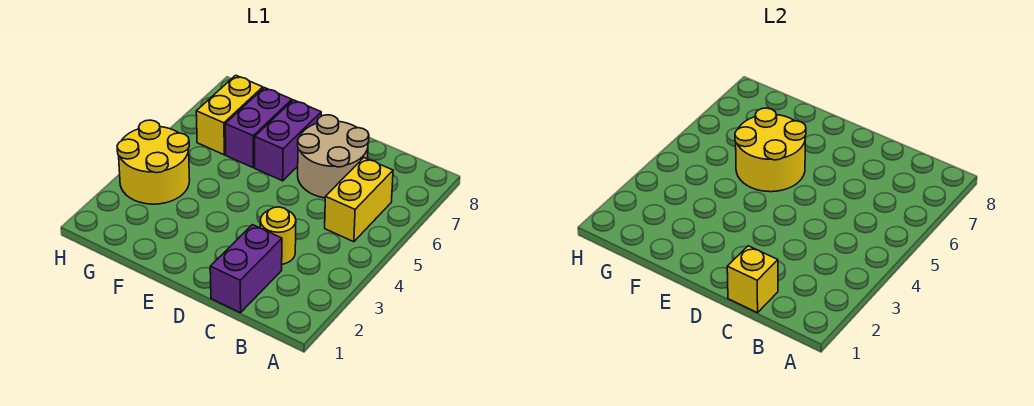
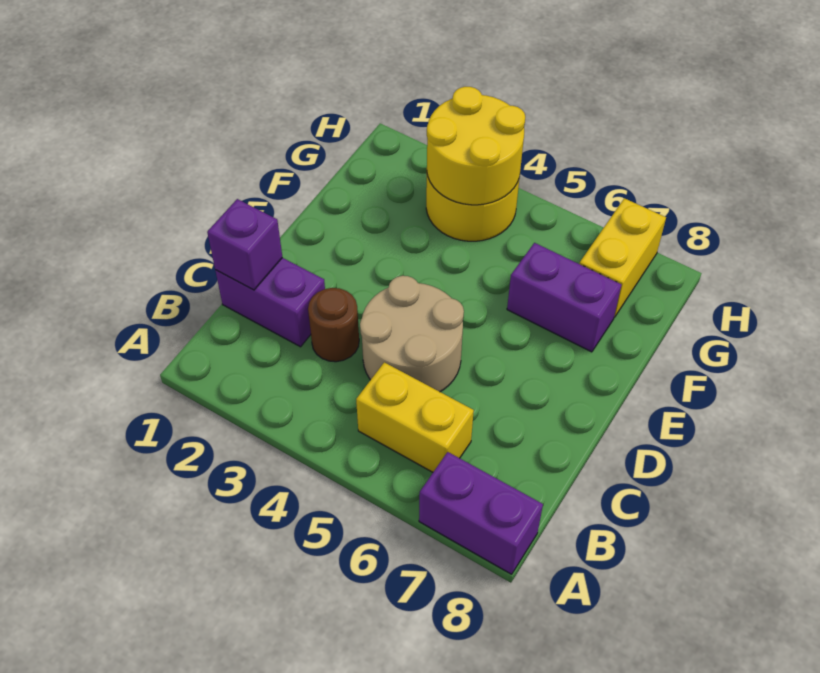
yellow brick C1 level 2 -> purple brick C1 level 2
yellow round brick C3 level 1 -> brown round brick C3 level 1
tan round brick C6:D7 level 1 -> tan round brick C4:D5 level 1
yellow round brick E5:F6 level 2 -> yellow round brick G3:H4 level 2
purple brick E6:E7 level 1 -> purple brick A7:A8 level 1
yellow brick G6:G7 level 1 -> yellow brick G7:H7 level 1

